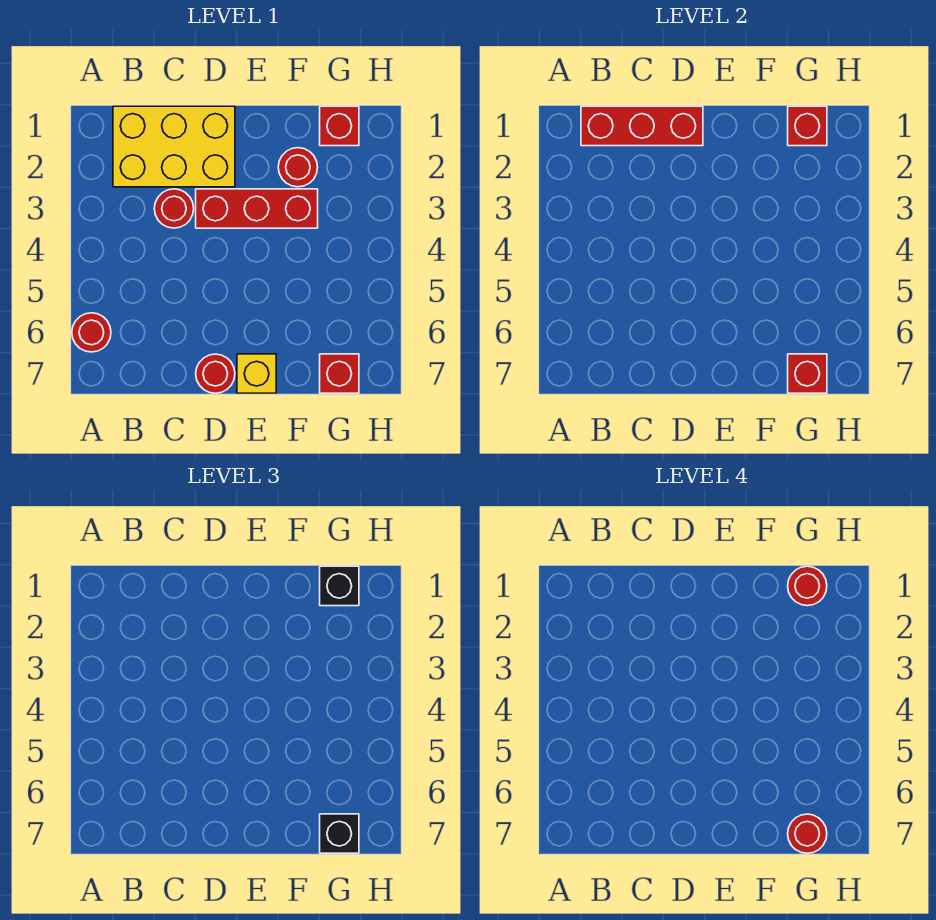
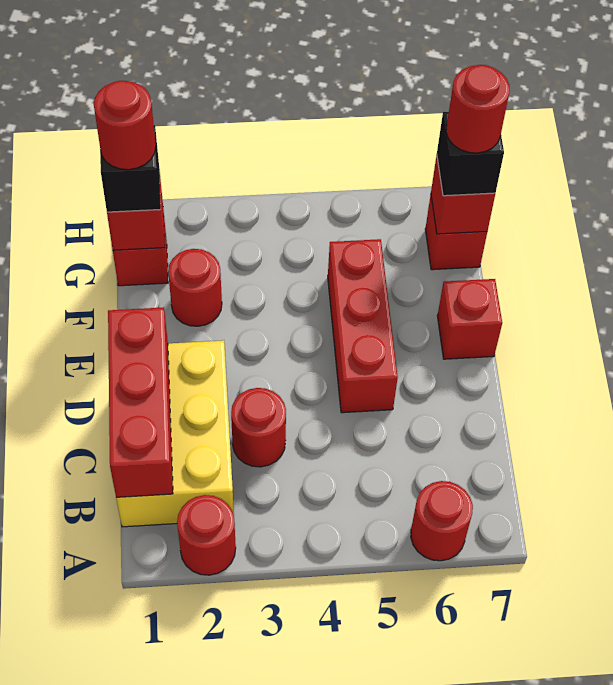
red brick D3:F3 level 1 -> red brick D5:F5 level 1
red round brick D7 level 1 -> red round brick A2 level 1
yellow brick E7 level 1 -> red brick E7 level 1

